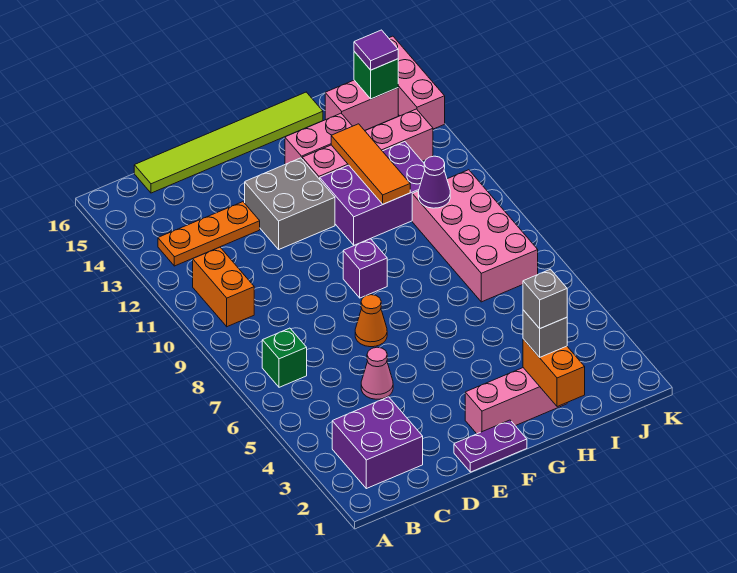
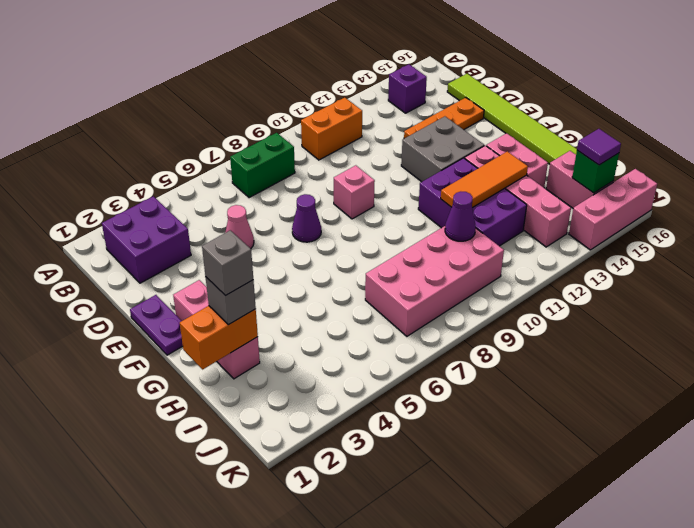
green brick B7 level 1 -> green brick B7:B8 level 1
orange plate B13:D13 level 1 -> orange plate D13:D15 level 1
orange cone E7 level 1 -> purple cone E7 level 1
none -> pink brick E9 level 1
purple brick F9 level 1 -> purple brick B14 level 1

